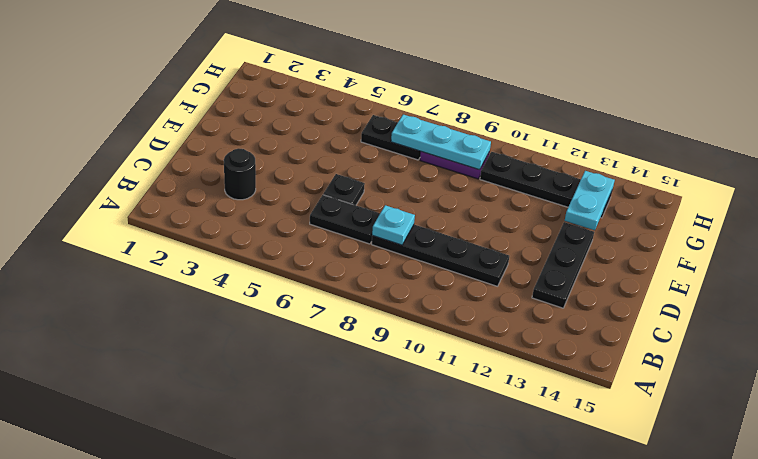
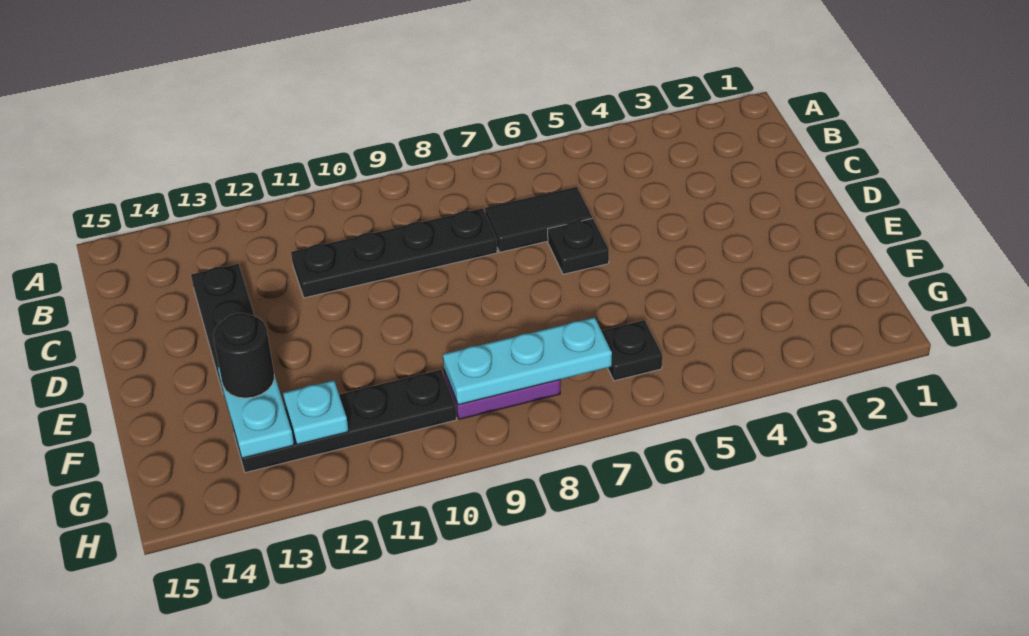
black round brick C3 level 1 -> black round brick F13 level 3
black plate C6:C7 level 1 -> black tile C6:C7 level 1
cyan plate C8 level 2 -> cyan plate G12 level 2
black plate G6:G7 level 1 -> black plate G6 level 1

